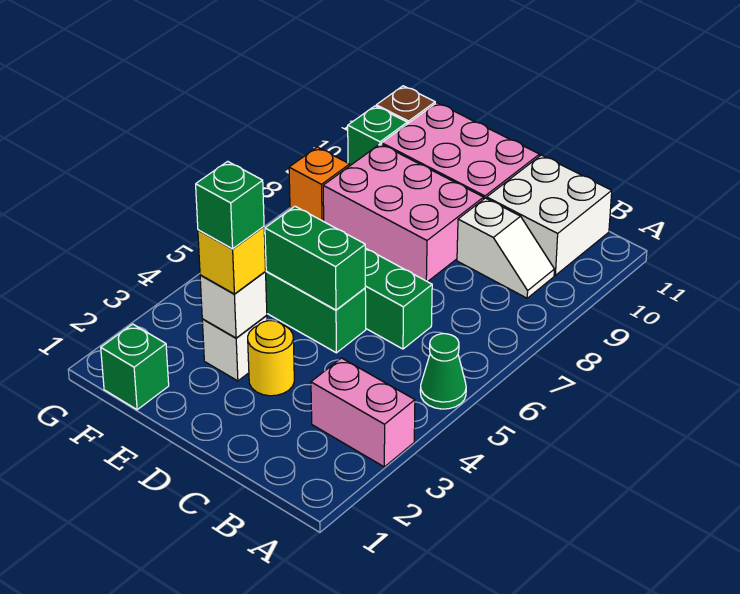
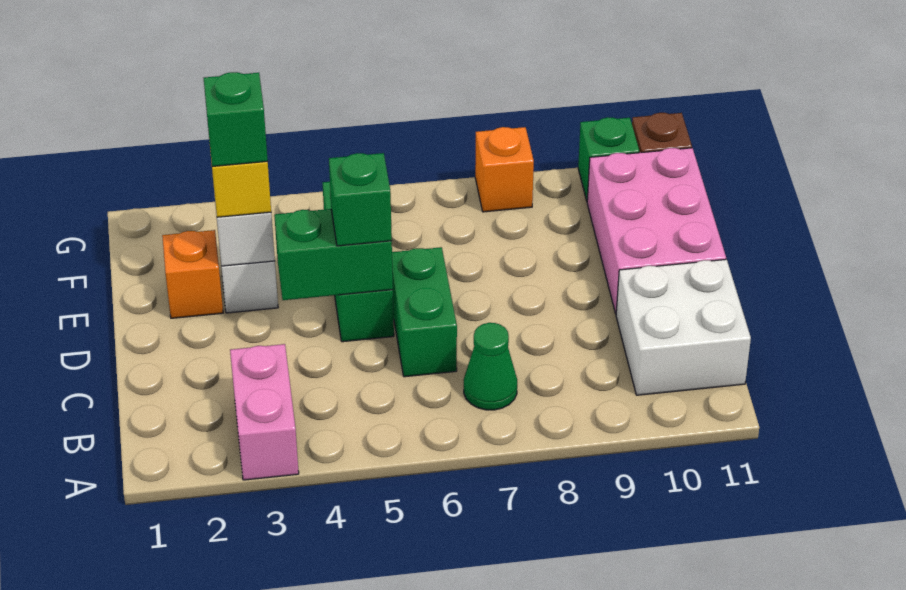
green cone A5 level 1 -> green cone B7 level 1
white slope B9:C9 level 1 top C -> none
yellow round brick D3 level 1 -> none
green brick D5:E5 level 2 -> green brick D4:D5 level 2
pink brick D8:F9 level 1 -> none
none -> orange brick E2 level 1
green brick F1 level 1 -> green brick D5 level 3

